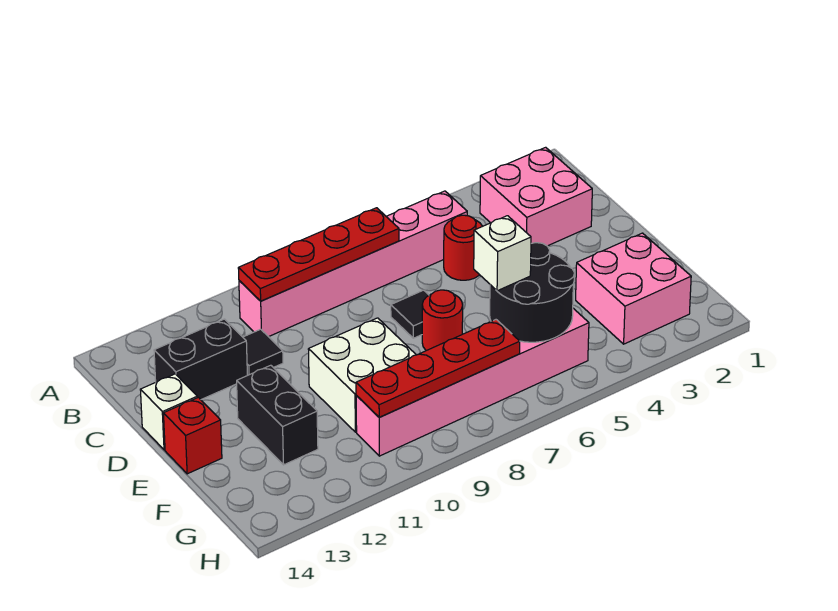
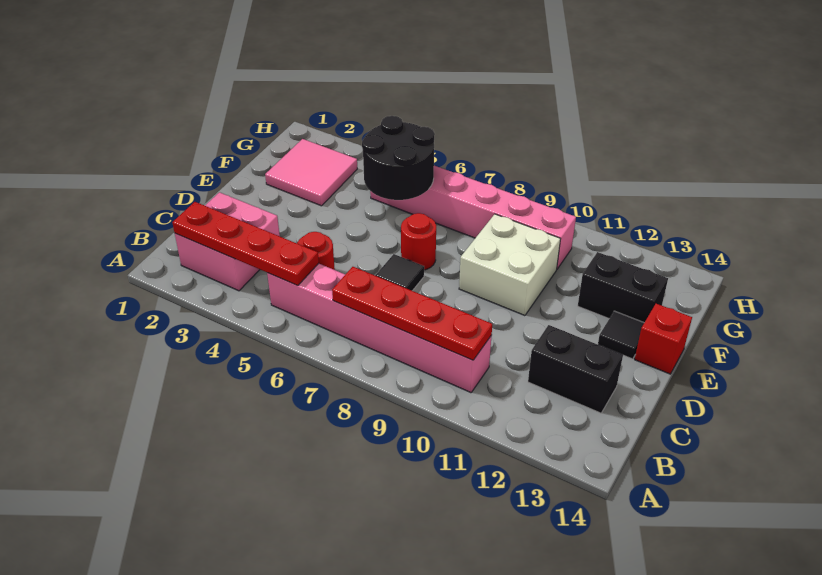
black tile C11 level 1 -> black tile E13 level 1
white brick D14 level 1 -> none
black brick E12:F12 level 1 -> black brick F12:F13 level 1
pink brick F2:G3 level 1 -> pink tile F2:G3 level 1
white brick F6 level 3 -> none
red plate G7:G10 level 2 -> red plate B2:B5 level 2

